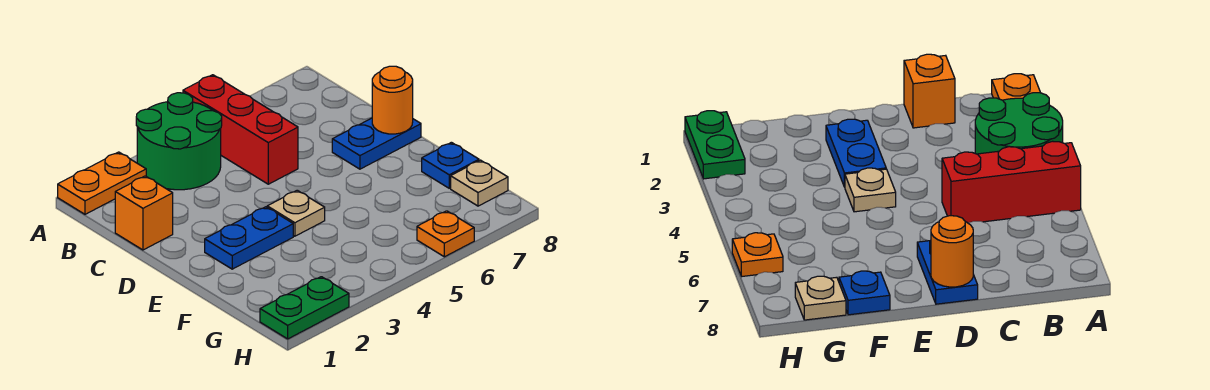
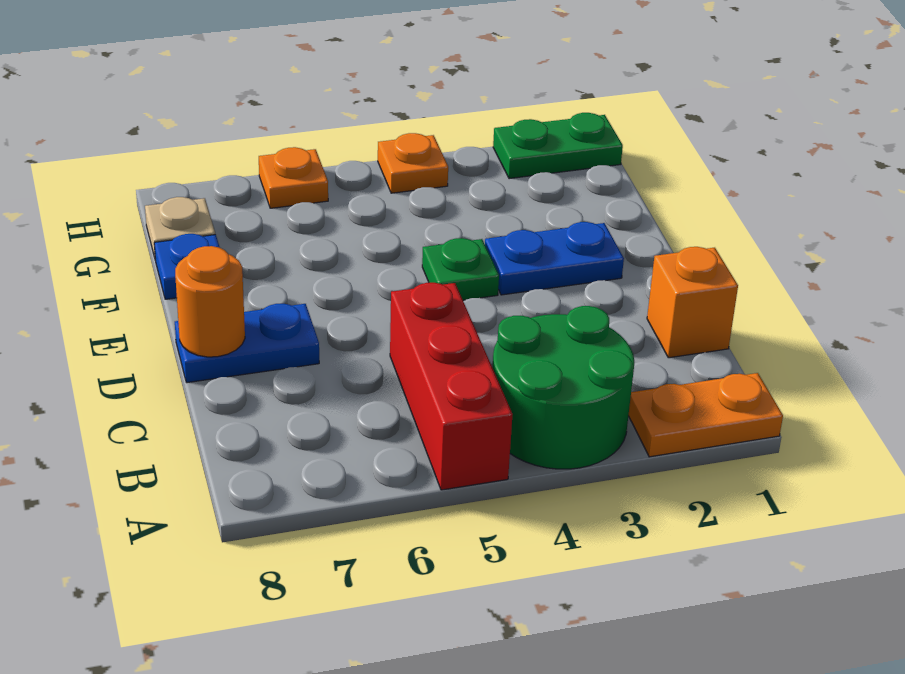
tan plate E4 level 1 -> green plate E4 level 1
none -> orange plate H4 level 1

